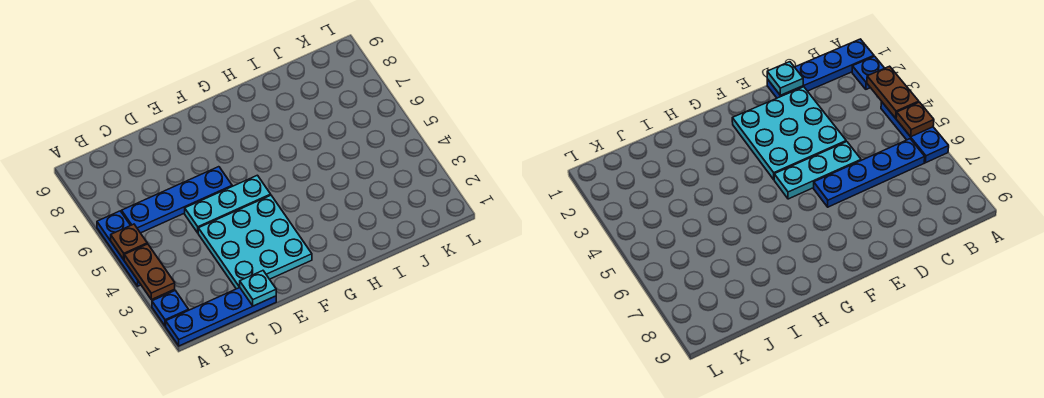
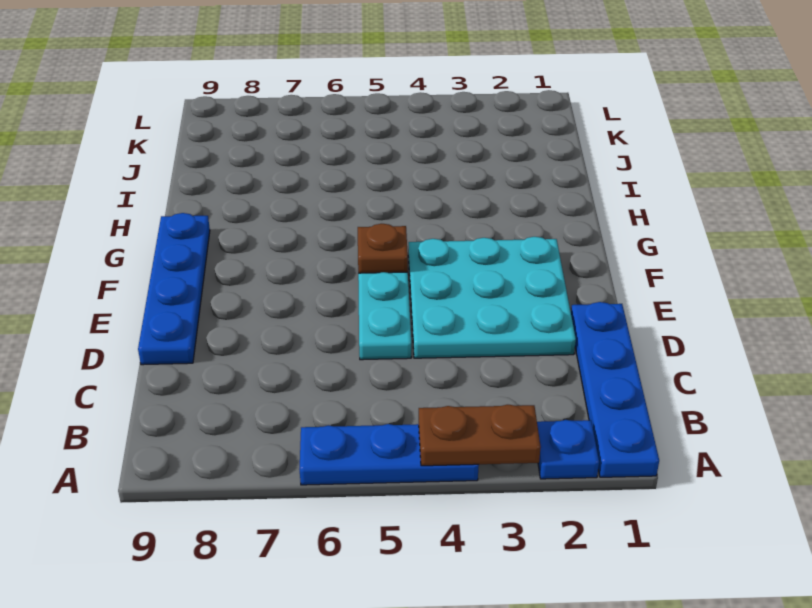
brown plate A5 level 2 -> brown plate F5 level 2
blue plate B6:E6 level 1 -> blue plate D9:G9 level 1
cyan plate D1 level 2 -> none

